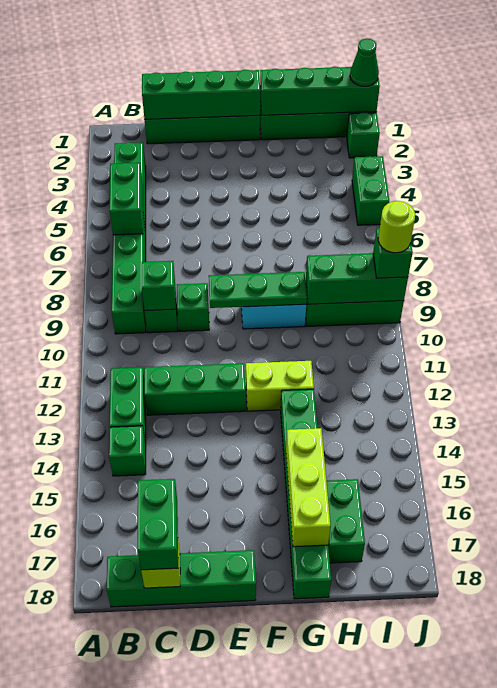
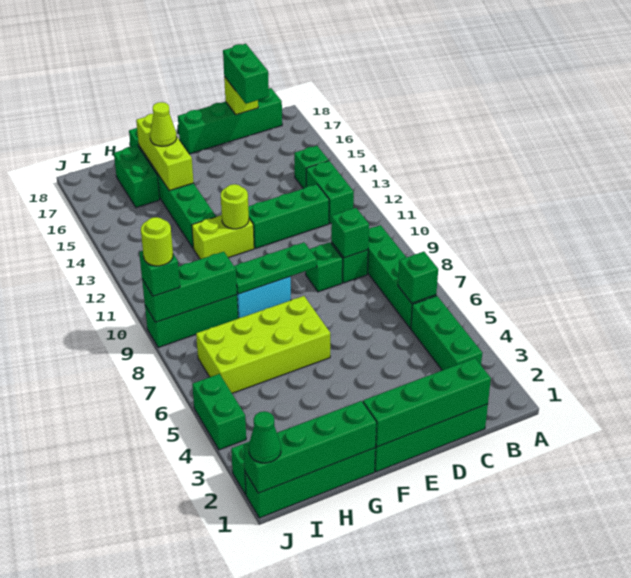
green brick B5:B6 level 2 -> green brick B6 level 2
none -> lime brick F6:I7 level 1
none -> lime round brick F12 level 2
none -> lime cone G16 level 3

